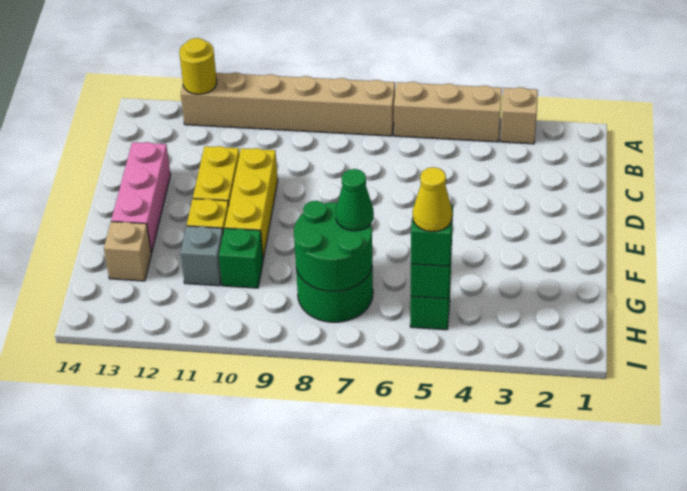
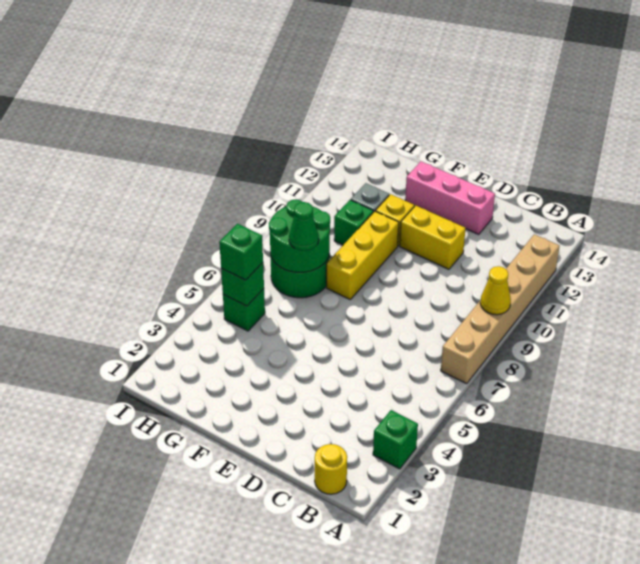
tan brick A3 level 1 -> green brick A3 level 1
tan brick A4:A6 level 1 -> none
yellow round brick A12 level 2 -> yellow round brick B1 level 1
yellow brick D10:F10 level 1 -> yellow brick F8:F10 level 1
tan brick G13 level 1 -> none
yellow cone H5 level 4 -> yellow cone A9 level 2

